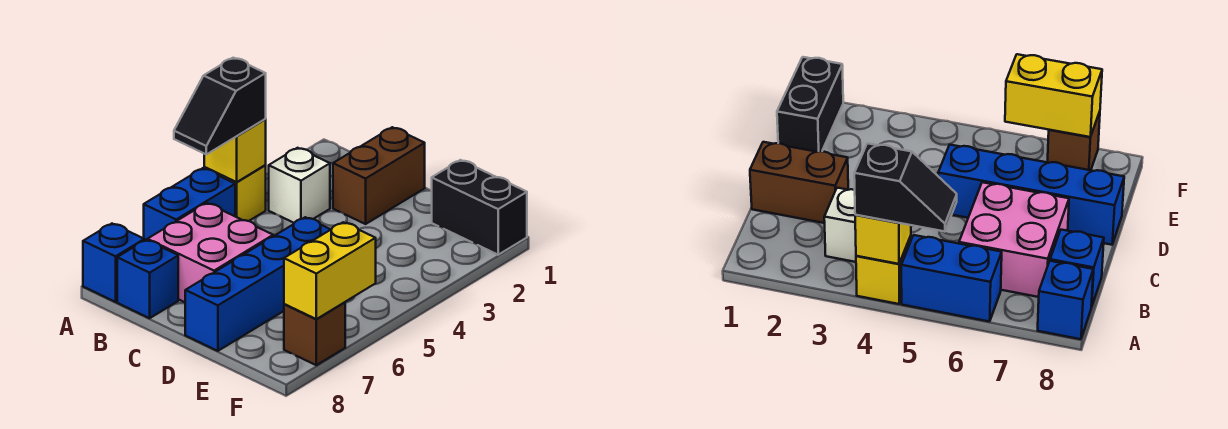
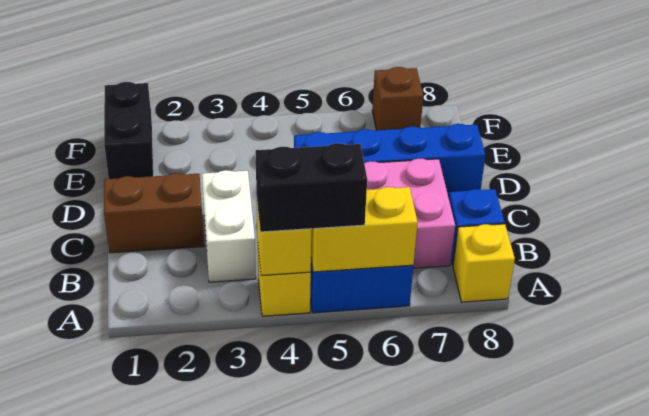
black slope A4:A5 level 3 top 4 -> black brick A4:A5 level 3
blue brick A8 level 1 -> yellow brick A8 level 1
white brick B3 level 1 -> white brick B3:C3 level 1
yellow brick F6:F7 level 2 -> yellow brick A5:A6 level 2

